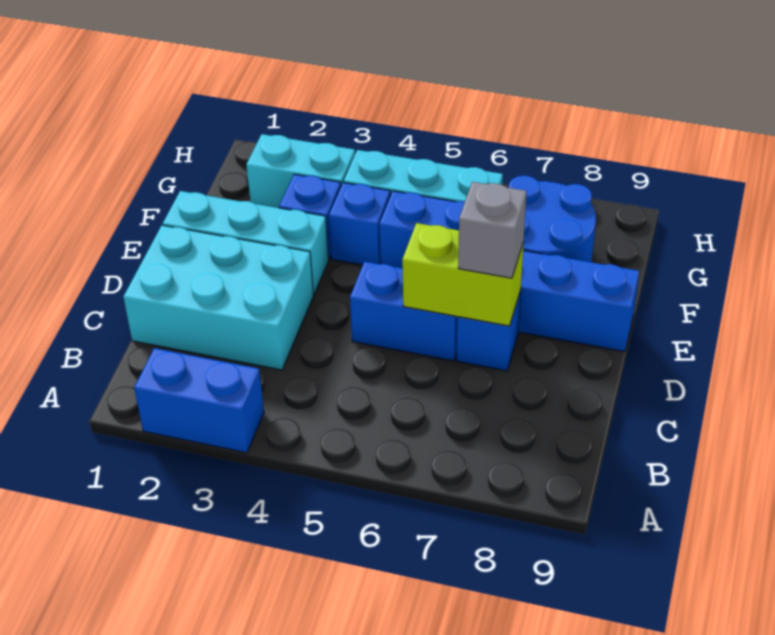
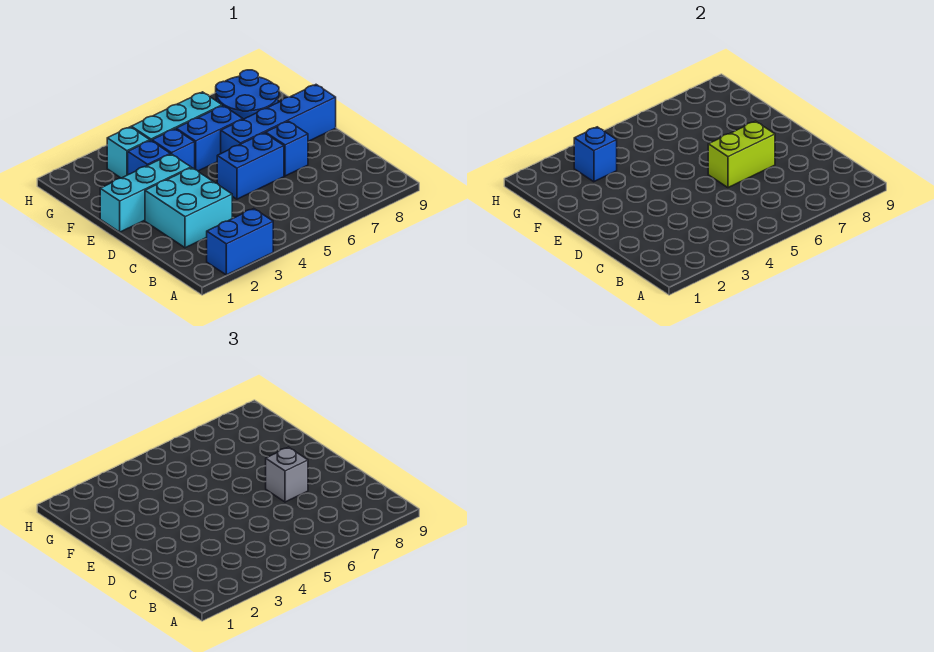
cyan brick C1:D3 level 1 -> cyan brick C2:D3 level 1
cyan brick G2:G3 level 1 -> cyan brick G3 level 1
none -> blue brick G3 level 2

